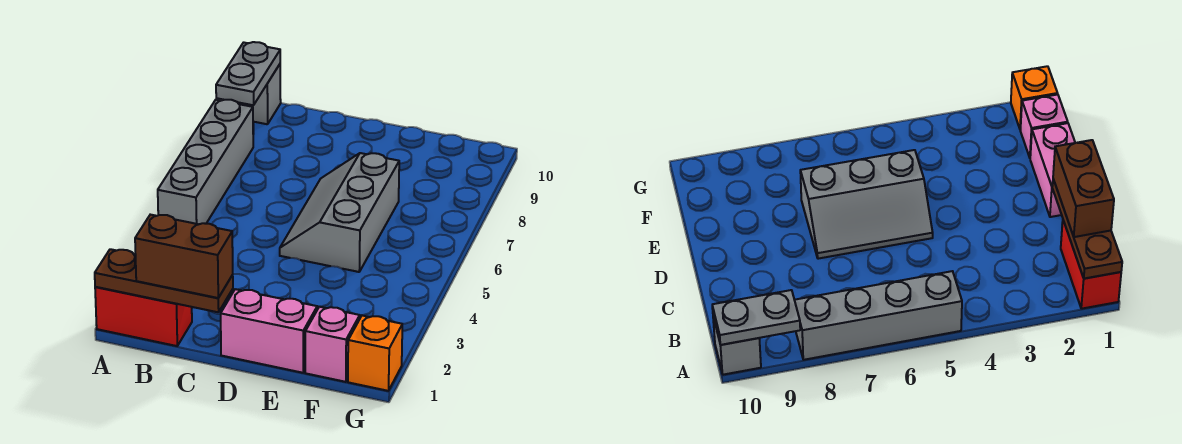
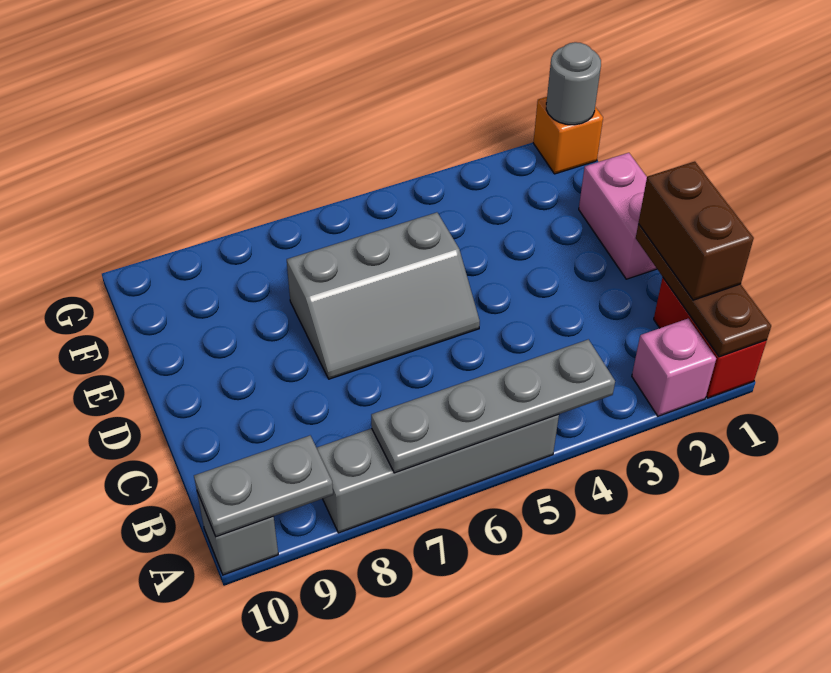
none -> grey plate A4:A7 level 2
pink brick F1 level 1 -> pink brick A2 level 1
none -> grey round brick G1 level 2

